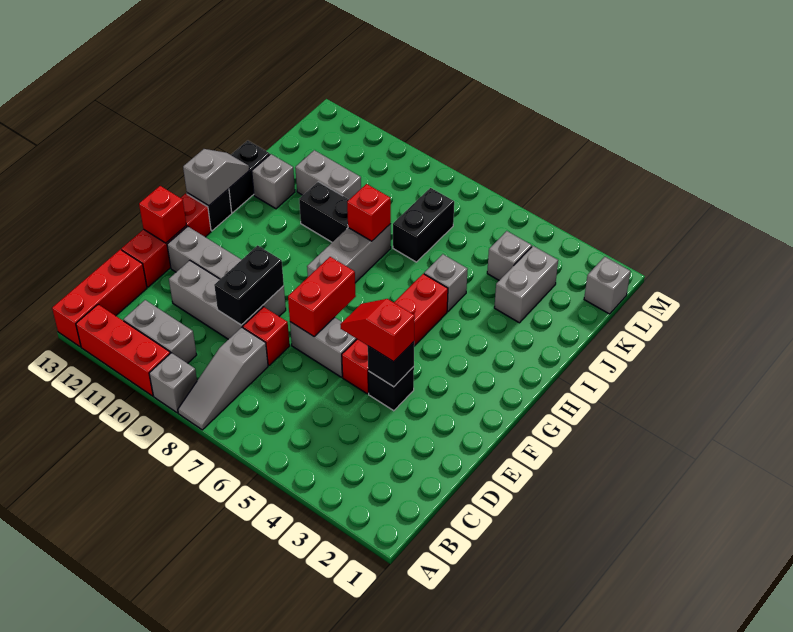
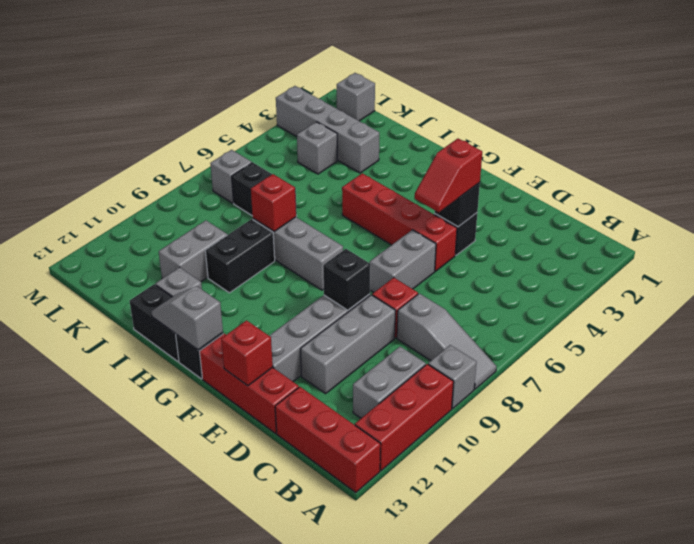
black brick D9:E9 level 2 -> black brick E9 level 2
red brick E7:F7 level 2 -> none
grey brick I5 level 1 -> grey brick L7 level 1
grey brick J3:K3 level 1 -> grey brick J3:M3 level 1

